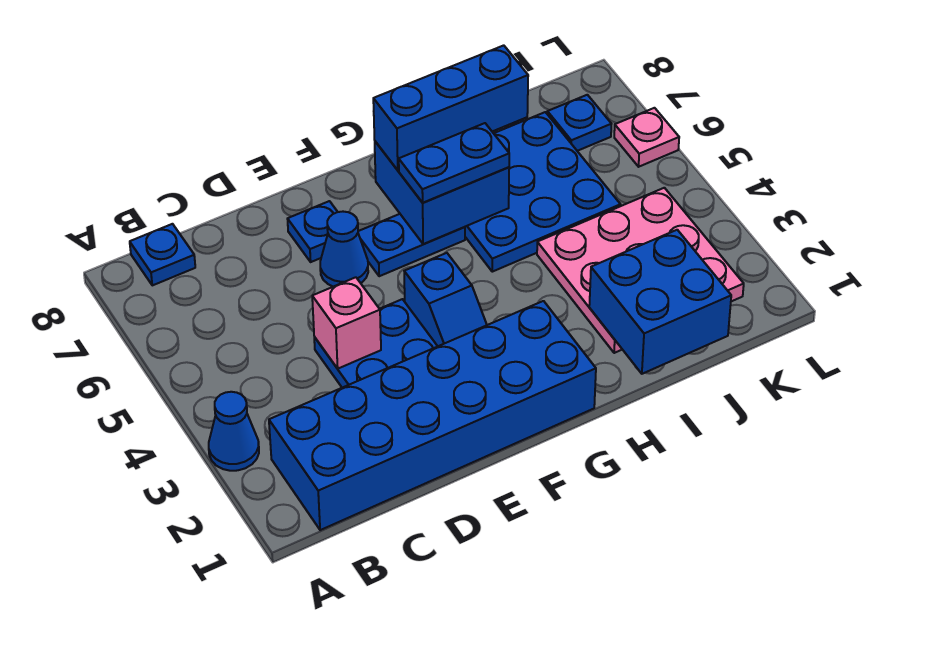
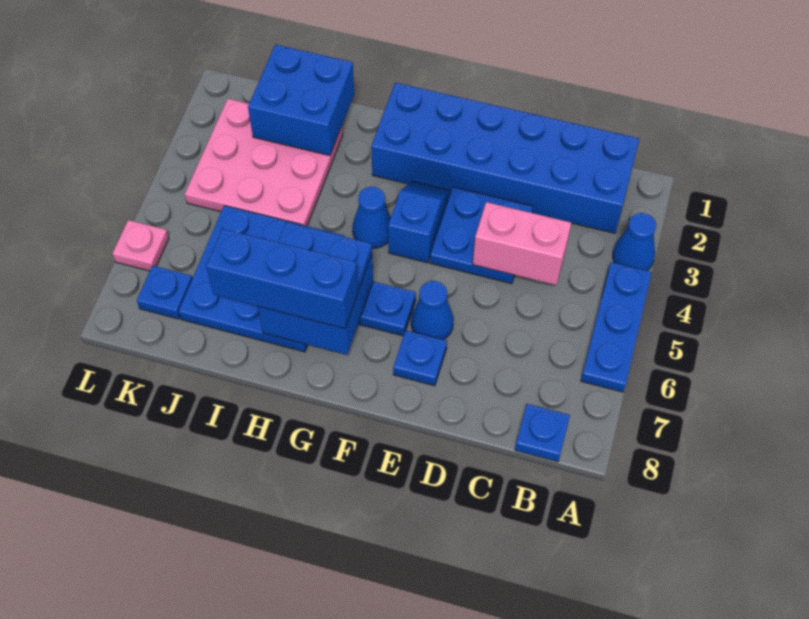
none -> blue plate A4:A6 level 1
pink brick D4 level 2 -> pink brick C4:D4 level 2
none -> blue cone G4 level 1

